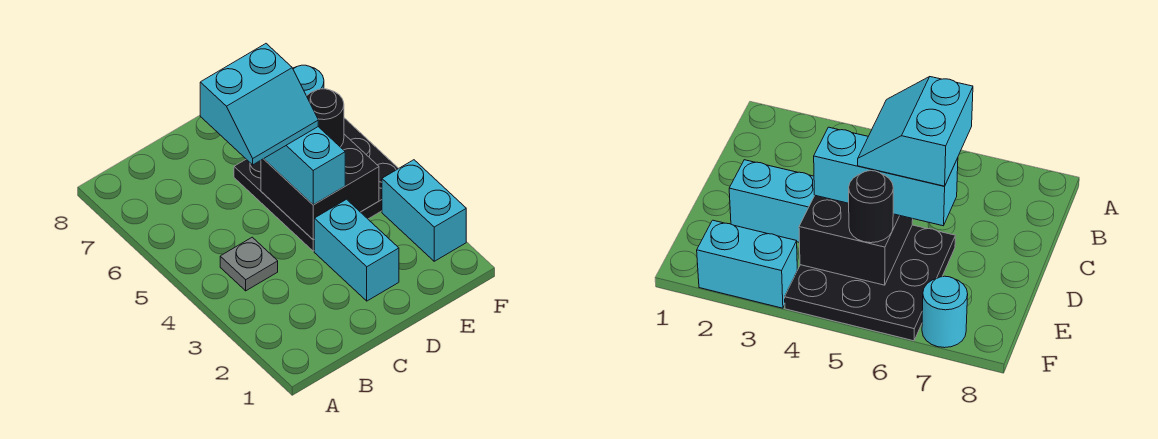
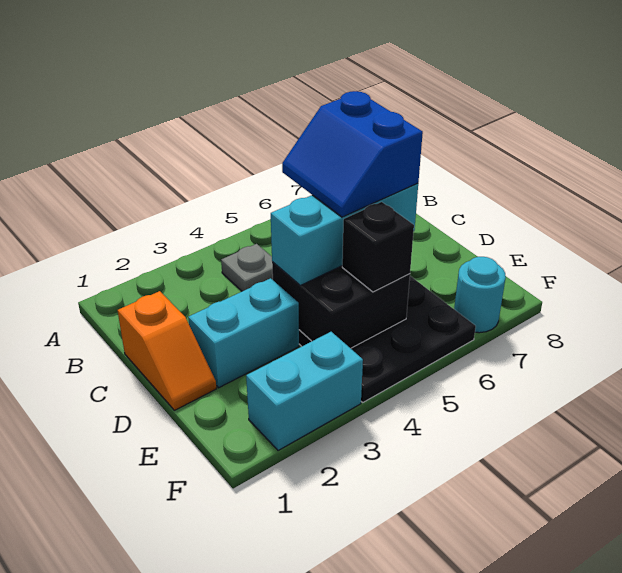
none -> orange slope C1:D1 level 1 top C
cyan slope C5:D6 level 4 top 6 -> blue slope C5:D6 level 4 top 6
black round brick E5 level 3 -> black brick E5 level 3

